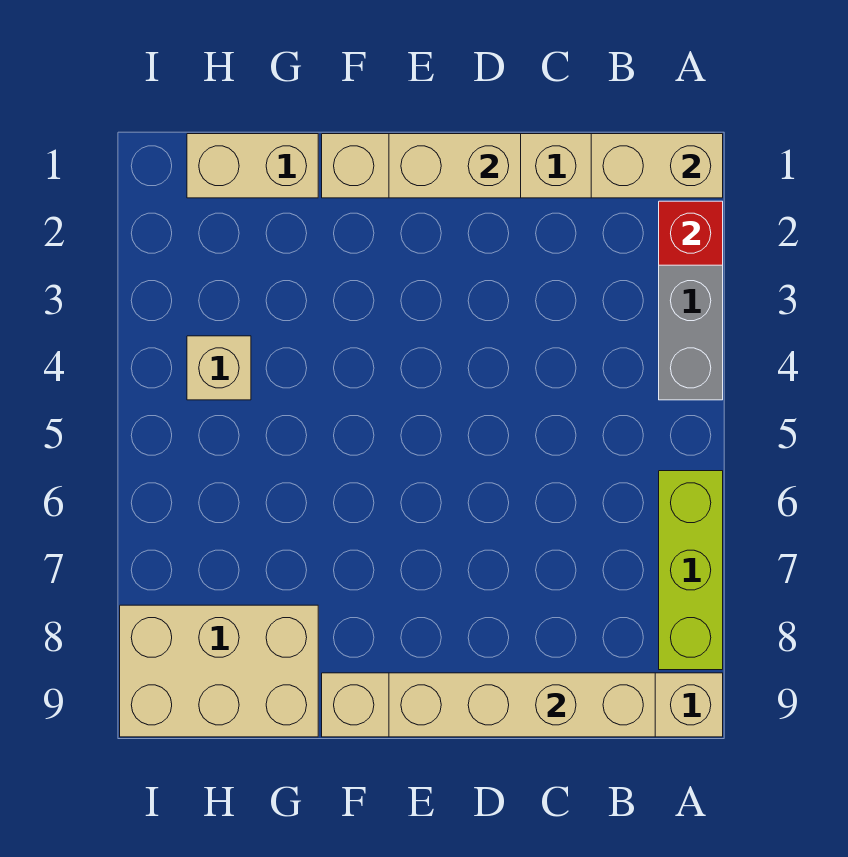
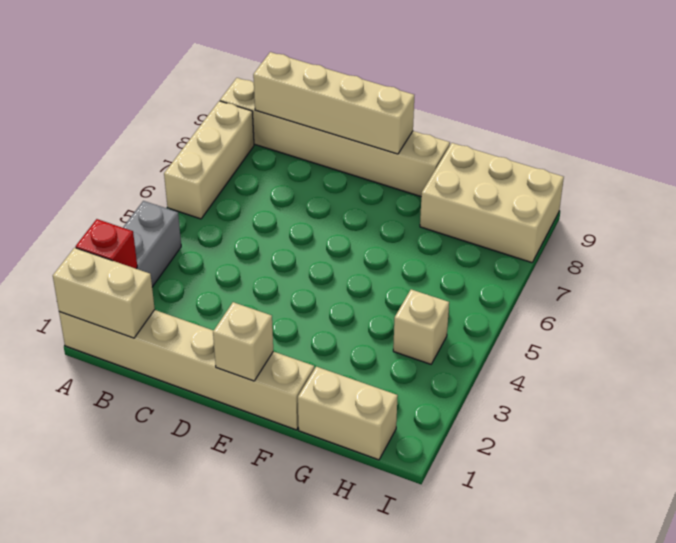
lime brick A6:A8 level 1 -> tan brick A6:A8 level 1
tan brick D1:E1 level 2 -> tan brick E1 level 2

